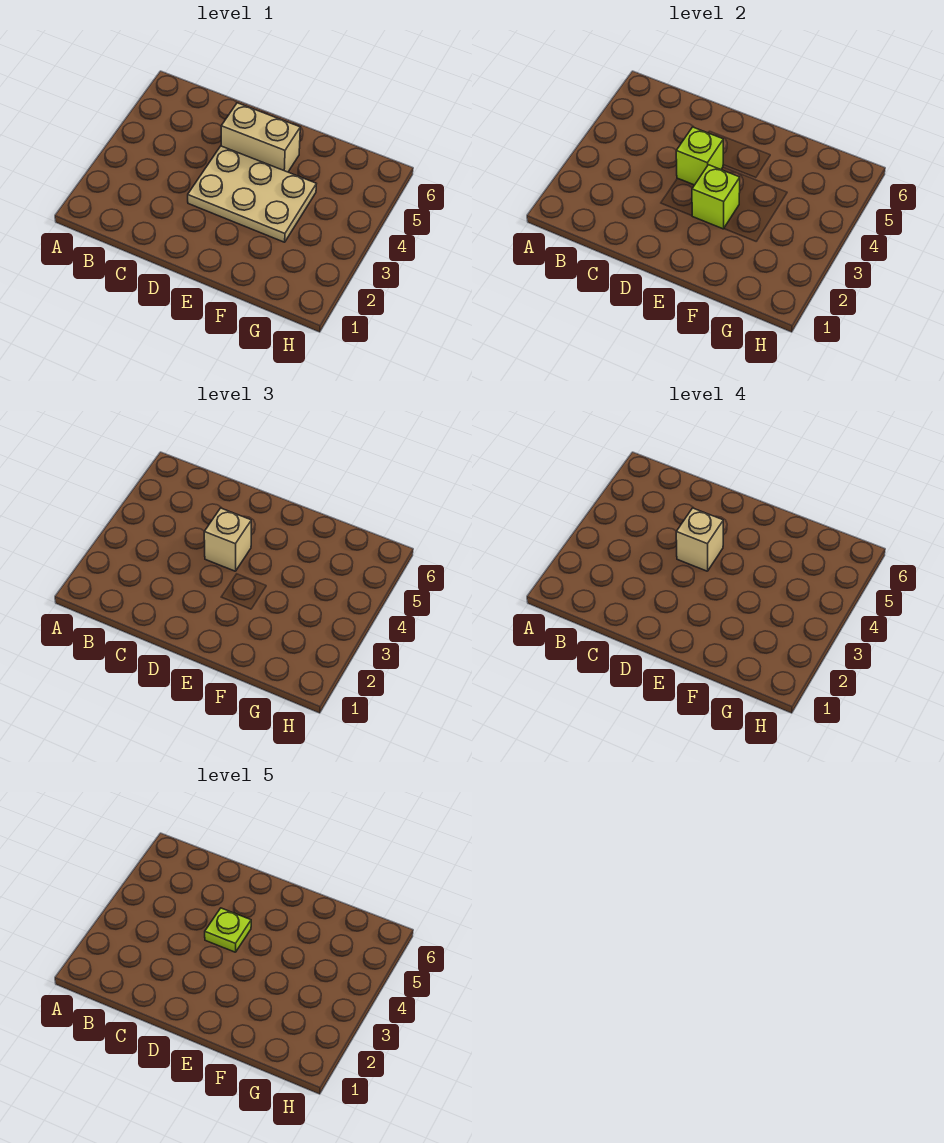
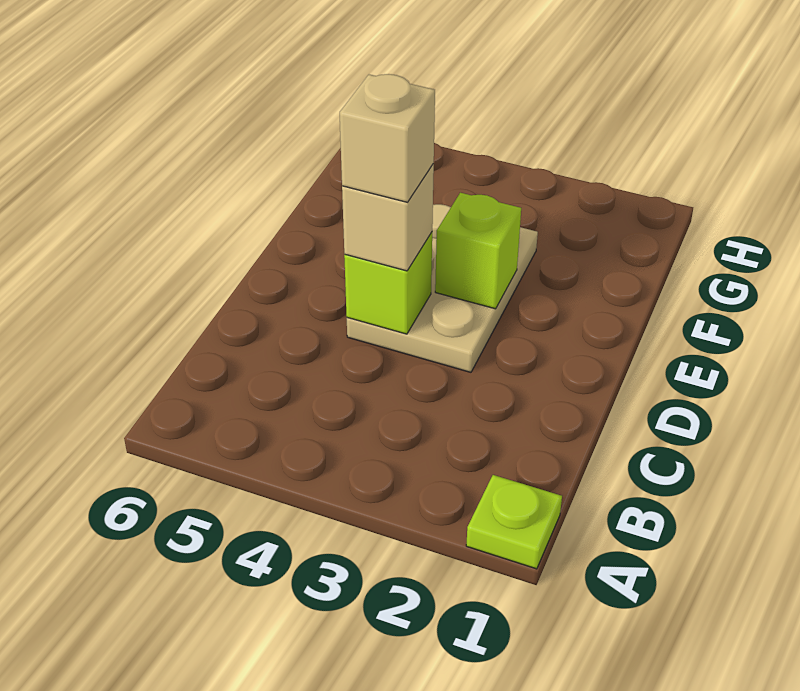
lime plate D4 level 5 -> lime plate A1 level 1
tan brick D5:E5 level 1 -> none

